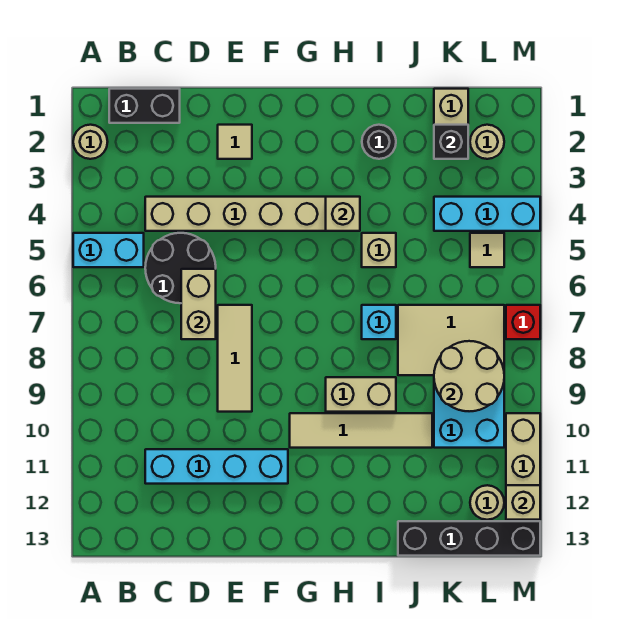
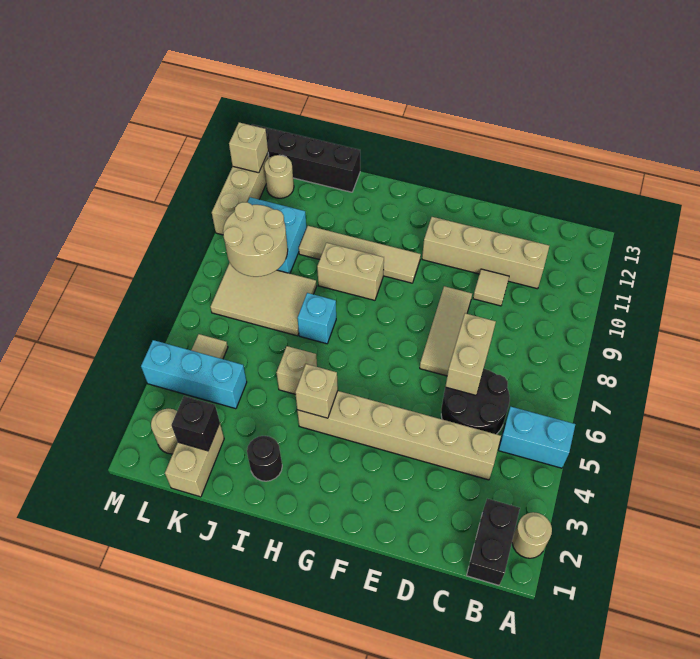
black brick B1:C1 level 1 -> black brick B1:B2 level 1
cyan brick C11:F11 level 1 -> tan brick C11:F11 level 1
tan tile E2 level 1 -> tan tile D10 level 1
red brick M7 level 1 -> none

